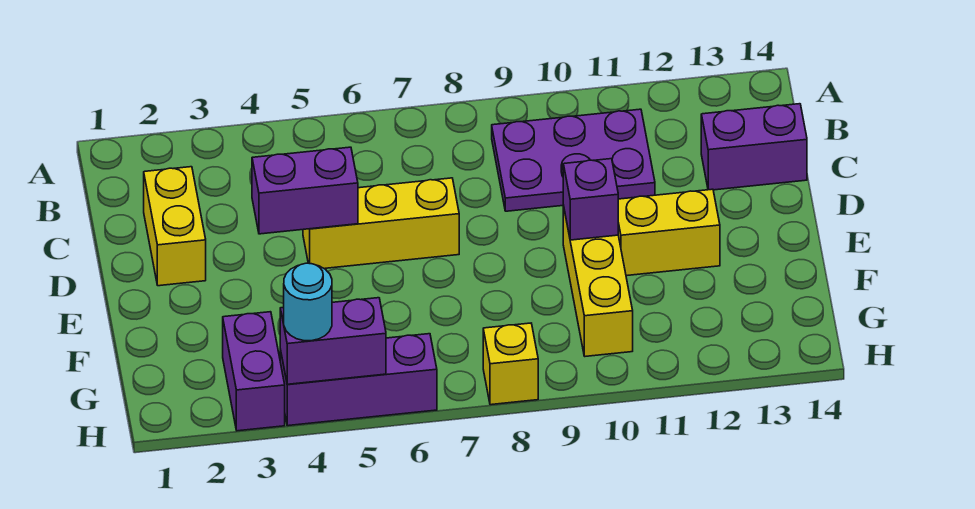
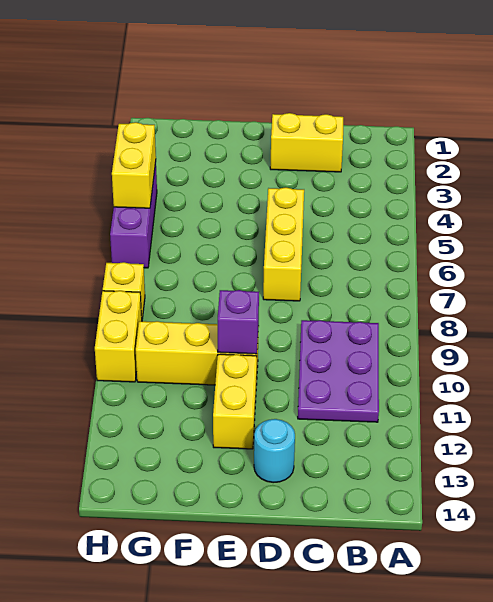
purple brick C13:C14 level 1 -> none
purple brick D4:D5 level 2 -> none
purple brick G3:H3 level 1 -> none
purple brick H4:H5 level 2 -> yellow brick H4:H5 level 2
cyan round brick H4 level 3 -> cyan round brick D13 level 1
none -> yellow brick H9:H10 level 1

